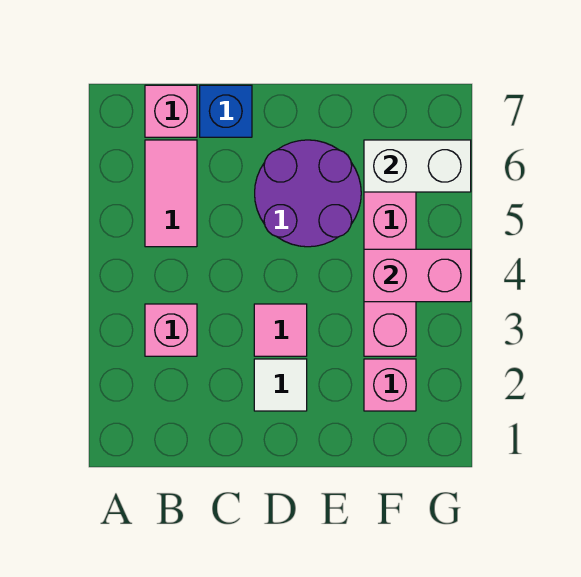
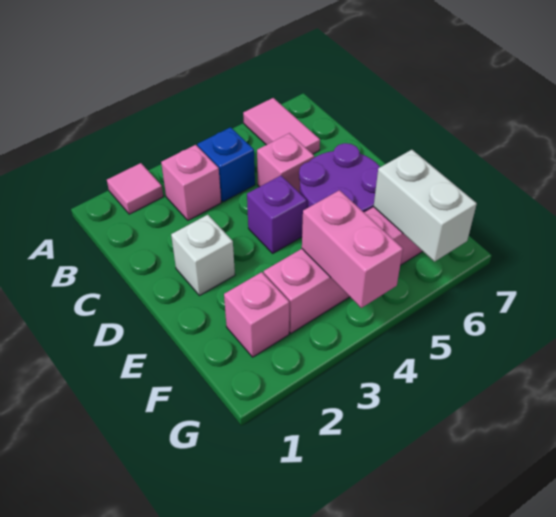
pink tile B5:B6 level 1 -> pink tile A6:B6 level 1
pink brick B7 level 1 -> pink brick C5 level 1
blue brick C7 level 1 -> blue brick B4 level 1
white tile D2 level 1 -> white brick D2 level 1
pink tile D3 level 1 -> pink tile A2 level 1
none -> purple brick D4 level 1

